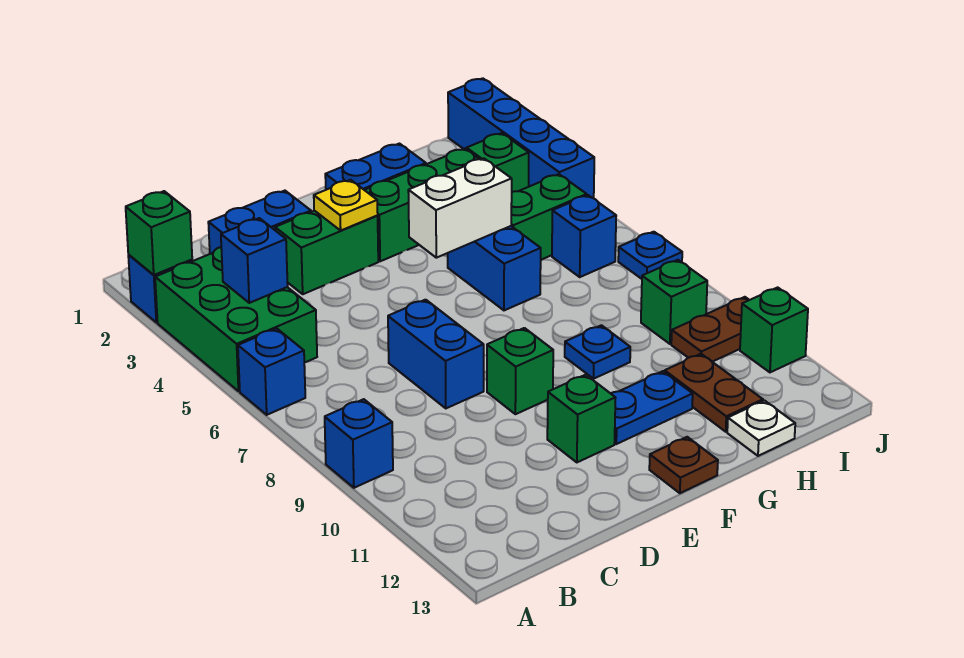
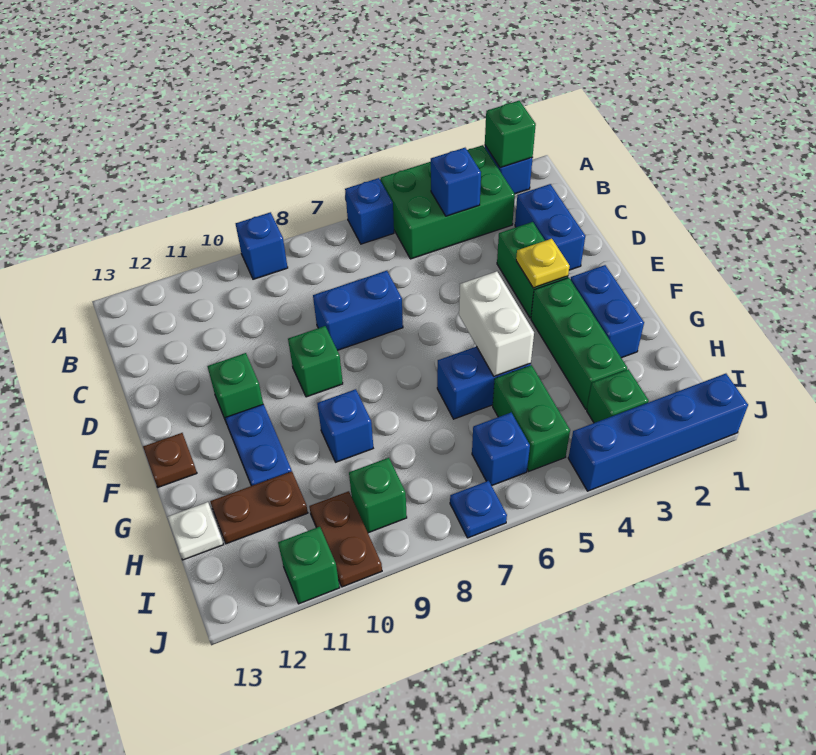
blue plate G9 level 1 -> blue brick G9 level 1

